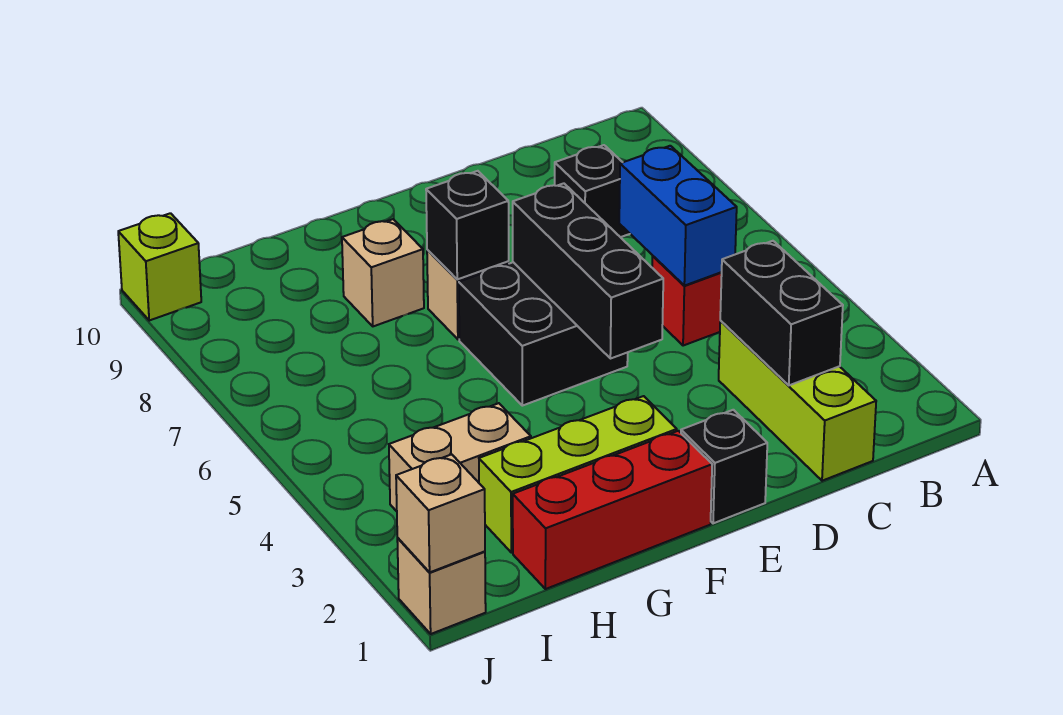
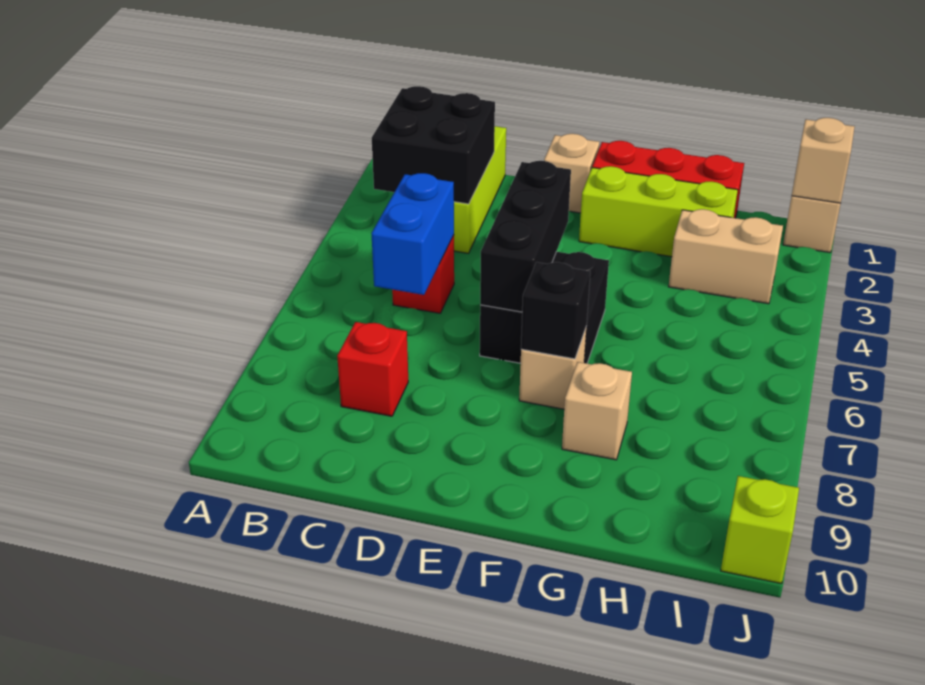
black brick C2:C3 level 2 -> black brick B2:C3 level 2
black brick C8 level 1 -> red brick C8 level 1
black brick E1 level 1 -> tan brick E1 level 1

